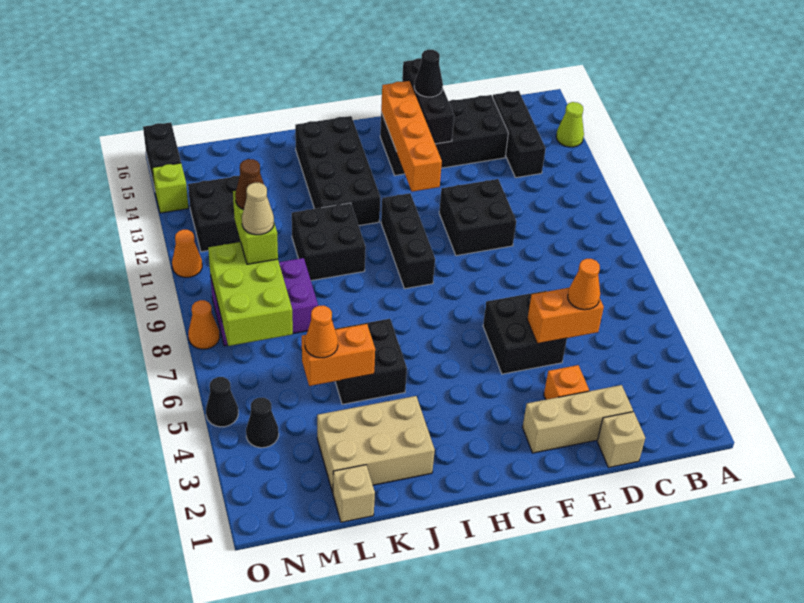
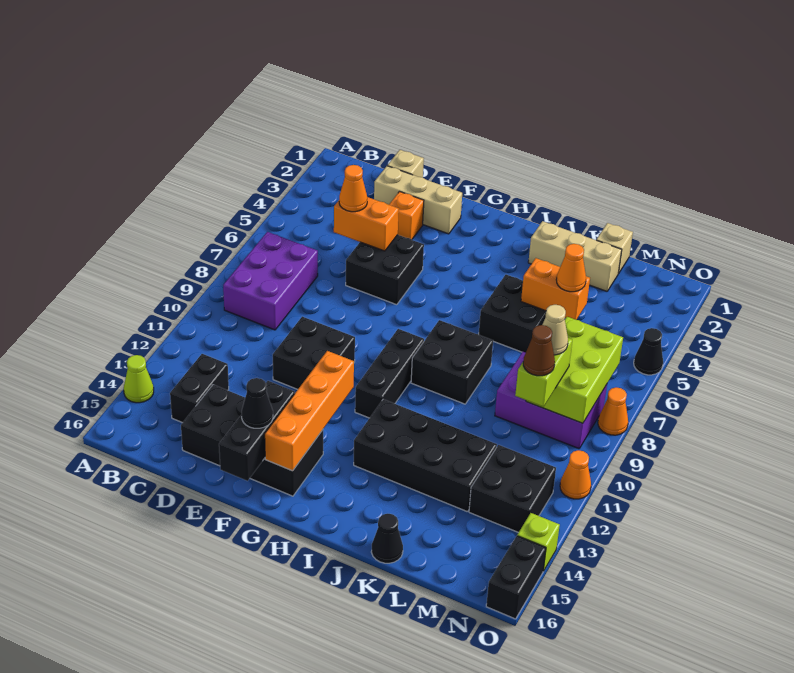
none -> purple brick B7:C9 level 1
black brick C13:C15 level 1 -> black brick C13:C14 level 1
black brick I12:J15 level 1 -> black brick I12:L13 level 1
tan brick J2:L3 level 1 -> tan brick J2:L2 level 1
black brick J10:K11 level 1 -> black brick I8:J9 level 1
black cone N4 level 1 -> black cone K16 level 1

